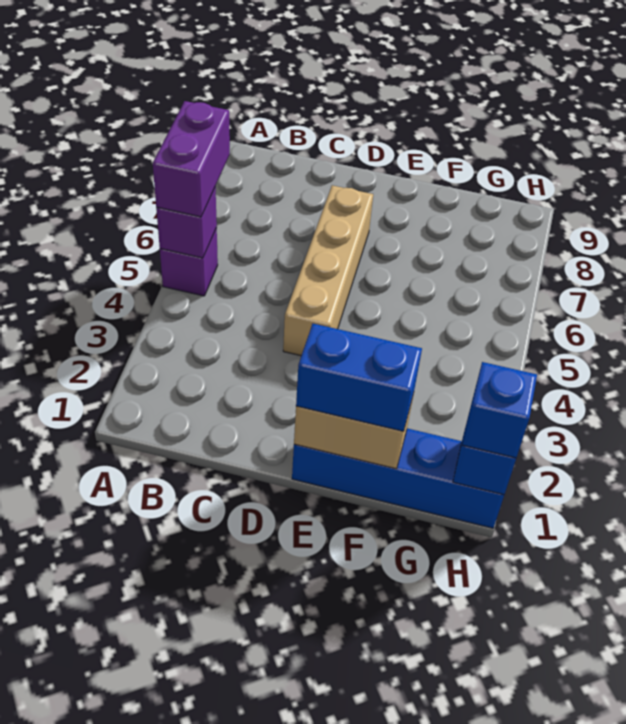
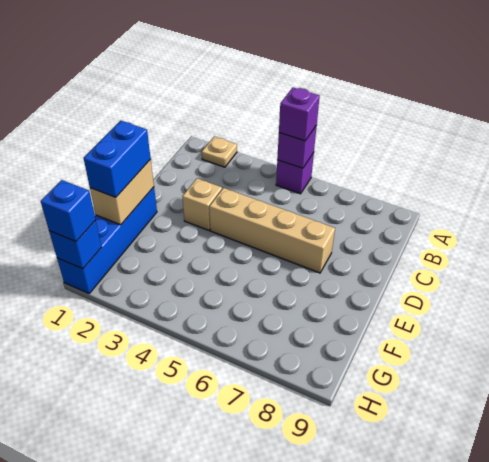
none -> tan plate A2 level 1
purple brick A5:A6 level 3 -> purple brick A5 level 3
none -> tan brick D3 level 1

